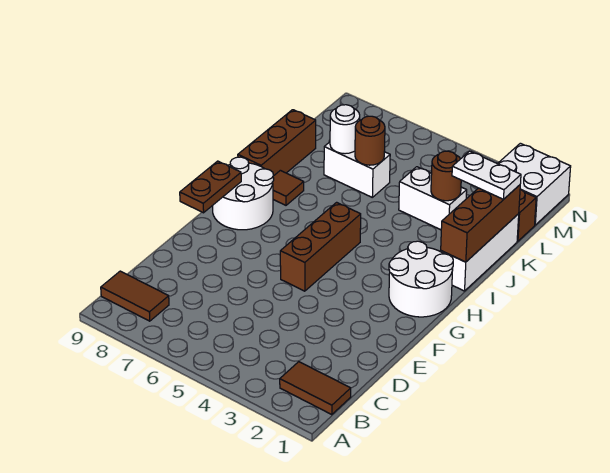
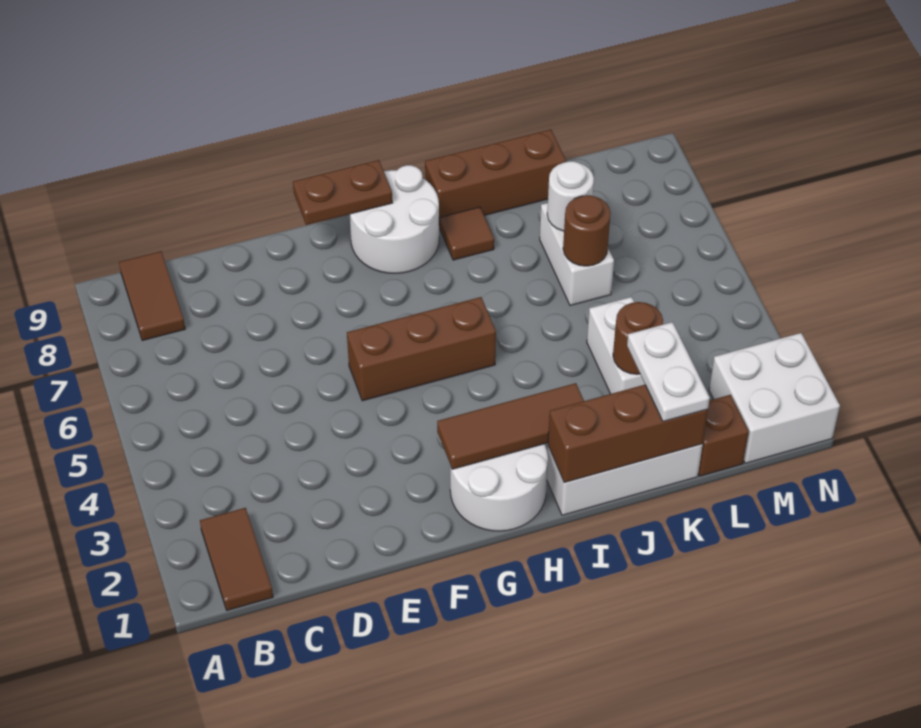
none -> brown tile G2:I2 level 2

